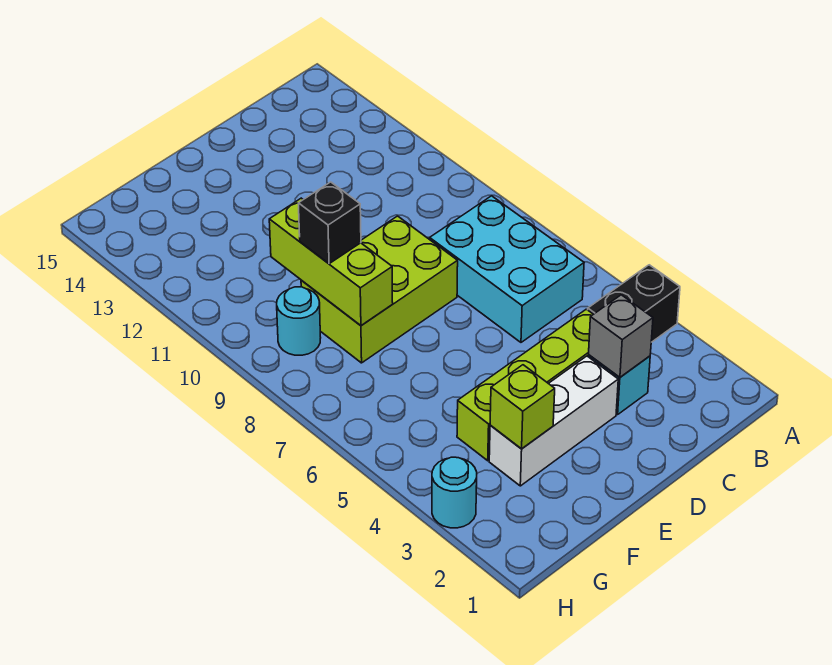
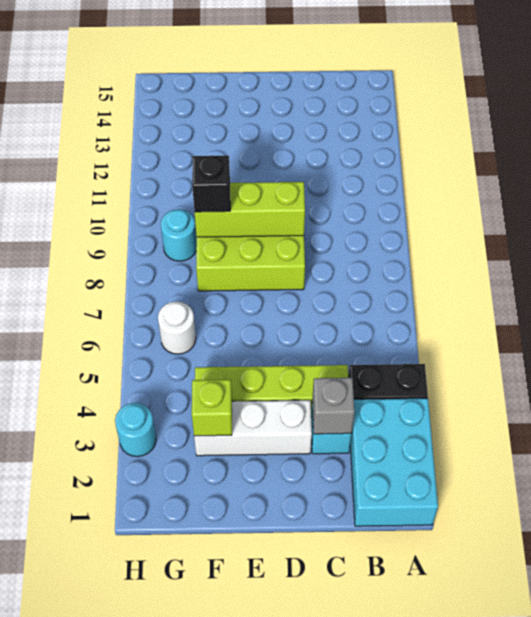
cyan brick B6:C8 level 1 -> cyan brick A1:B3 level 1
lime brick F8:F10 level 2 -> lime brick D9:F9 level 2
none -> white round brick G6 level 1

